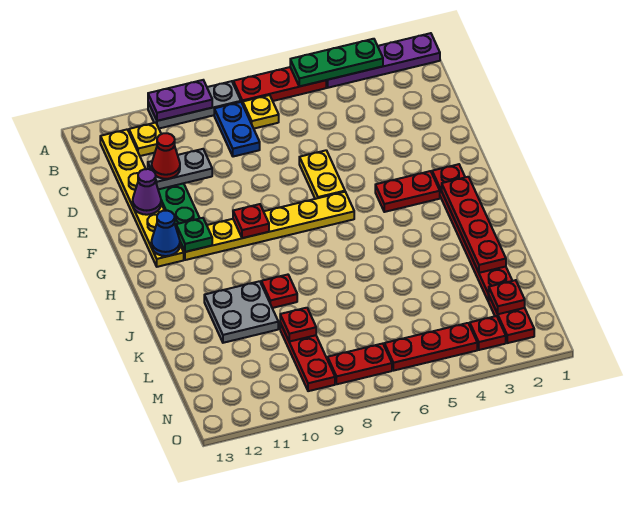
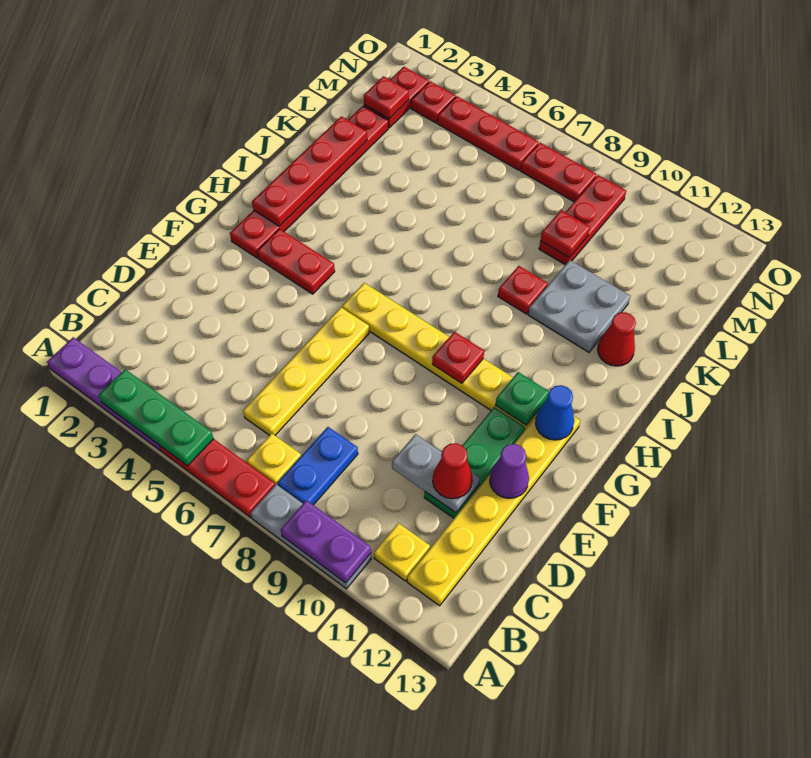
yellow plate E6:F6 level 1 -> yellow plate C6:F6 level 1
none -> red cone J12 level 1

